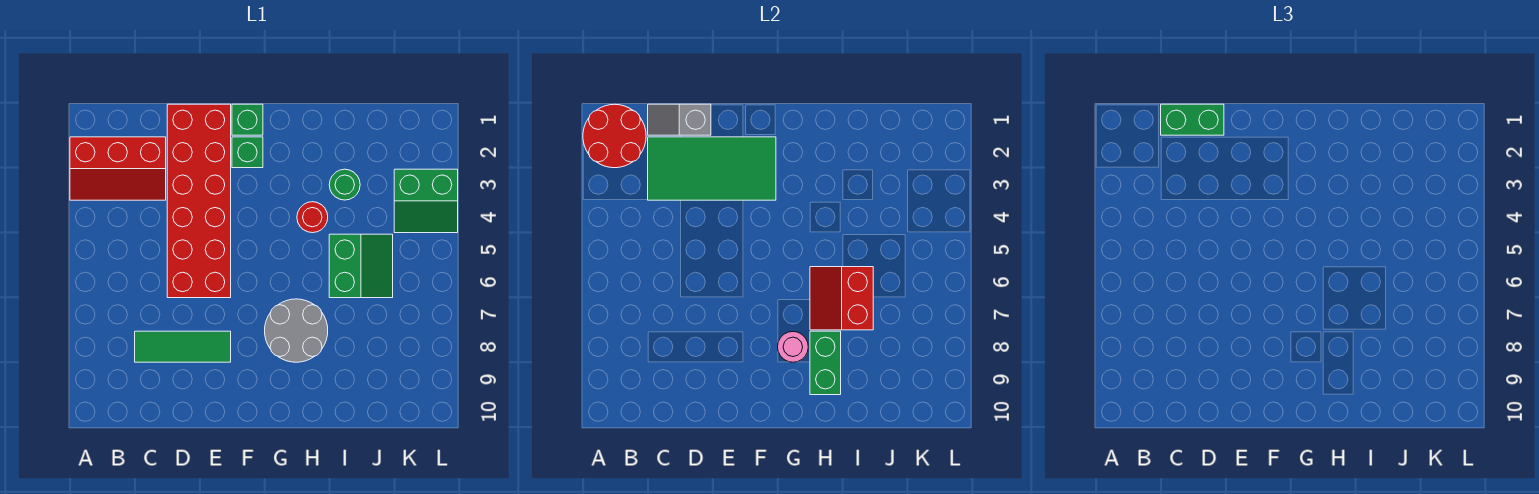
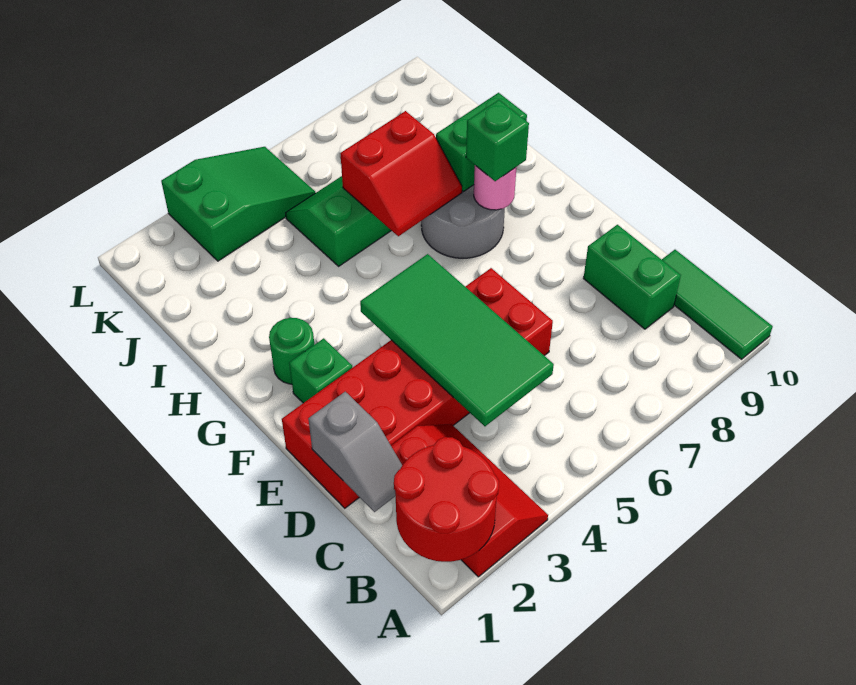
green brick C1:D1 level 3 -> green brick C9:D9 level 1
green tile C2:F3 level 2 -> green tile C4:F5 level 2
green tile C8:E8 level 1 -> green tile A10:C10 level 1
green brick F1 level 1 -> green brick G8 level 3
red round brick H4 level 1 -> none
green round brick I3 level 1 -> green round brick G2 level 1
green slope K3:L4 level 1 top 3 -> green slope K3:L5 level 1 top 3

